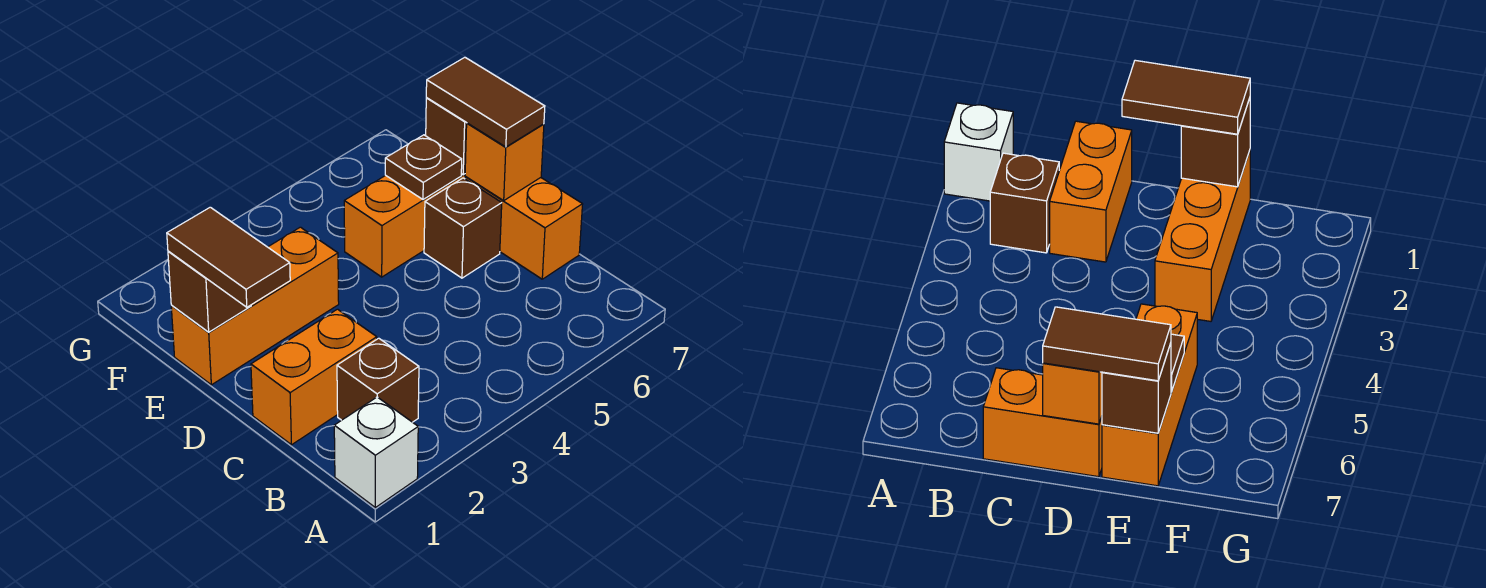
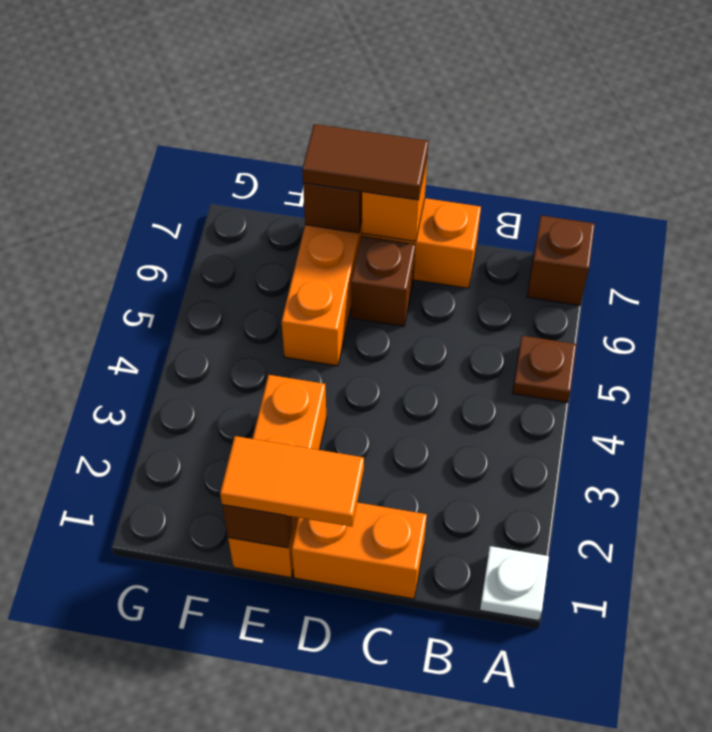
white brick A1 level 1 -> white plate A1 level 1
brown brick B2 level 1 -> brown brick A7 level 1
orange brick C1:C2 level 1 -> orange brick C1:D1 level 1
brown tile D1:E1 level 3 -> orange tile D1:E1 level 3
brown plate E6 level 2 -> brown plate A5 level 1

